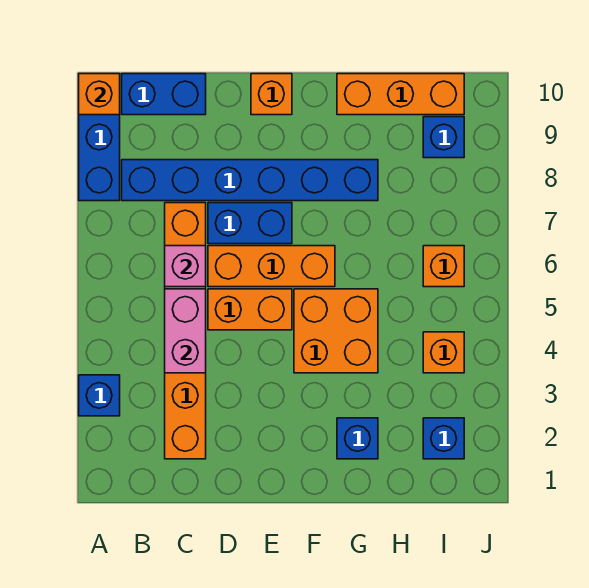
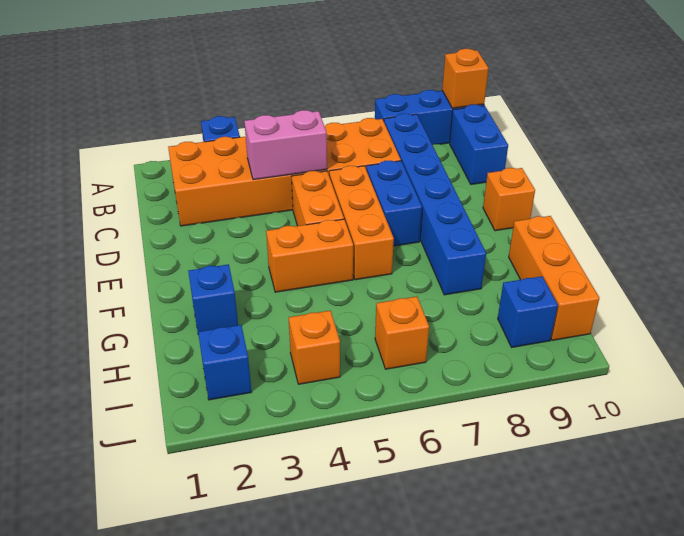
orange brick C2:C7 level 1 -> orange brick B2:C7 level 1
pink brick C6 level 2 -> none
orange brick F4:G5 level 1 -> orange brick F4:F5 level 1

